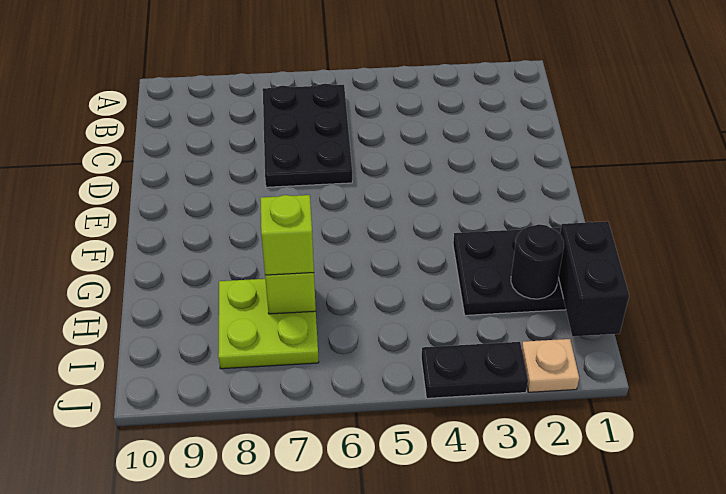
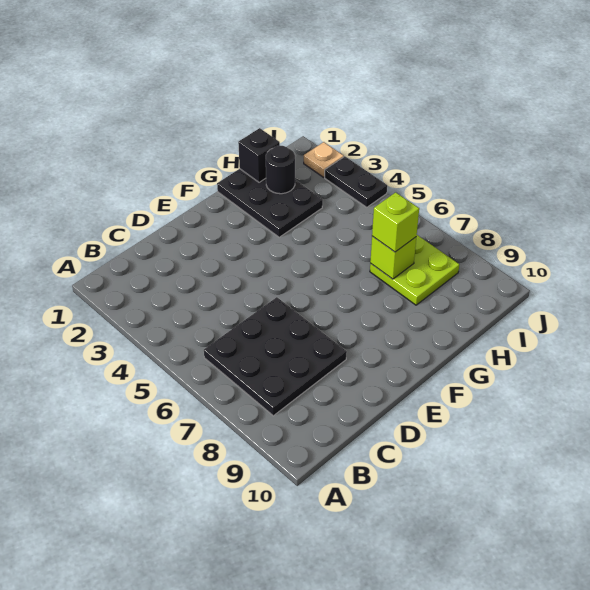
black plate B6:D7 level 1 -> black plate B6:D8 level 1
black brick H1:I1 level 2 -> black brick H1 level 2

